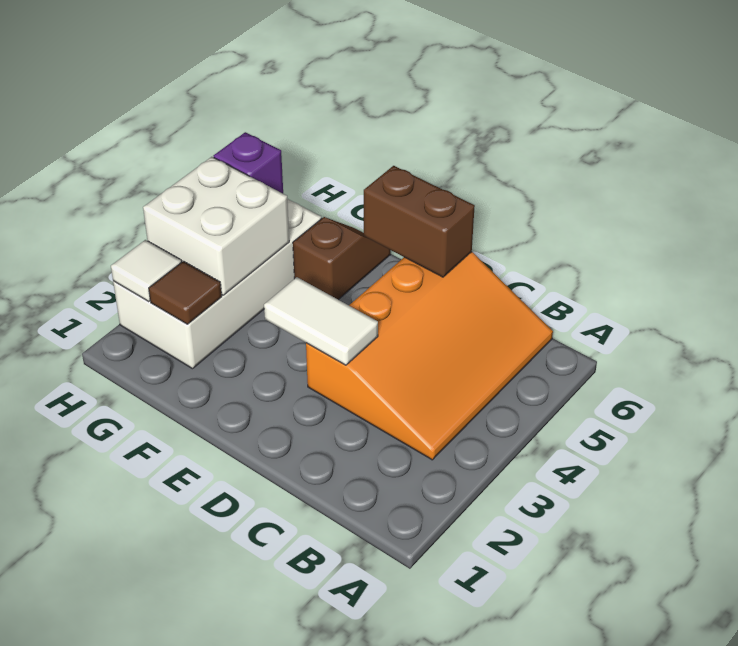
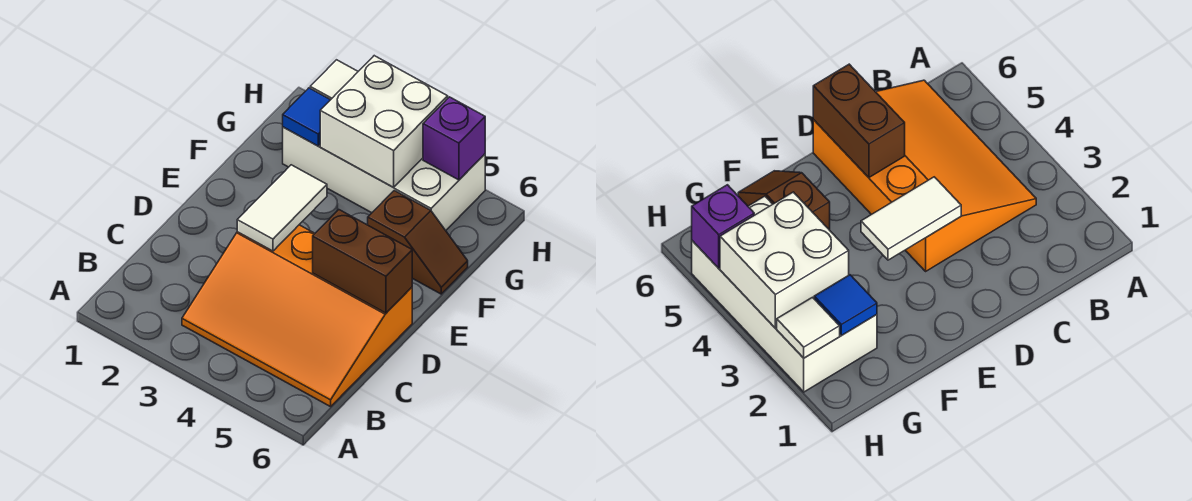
brown brick D6:E6 level 2 -> brown brick D5:D6 level 2
brown tile G2 level 2 -> blue tile G2 level 2

